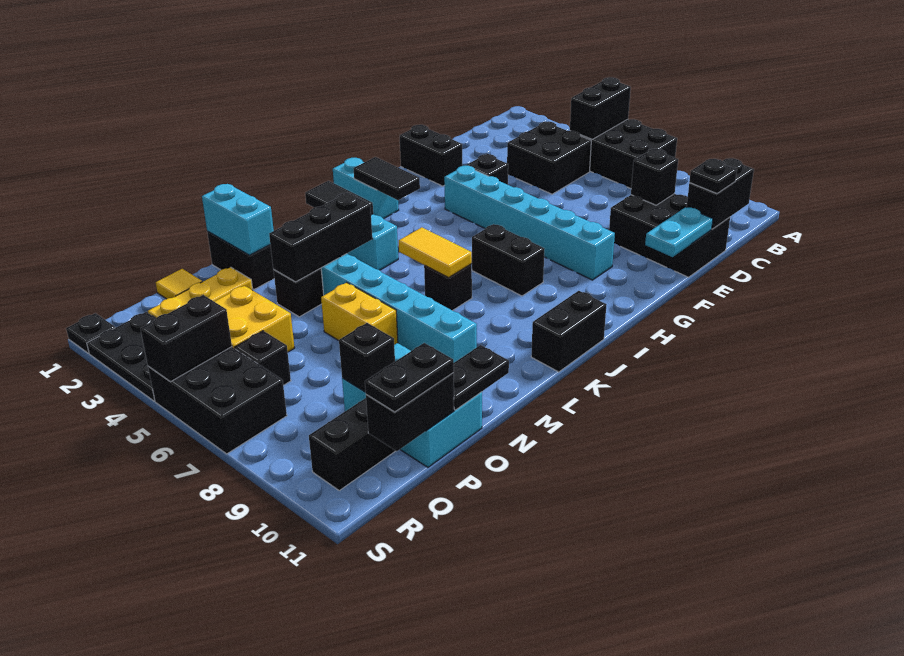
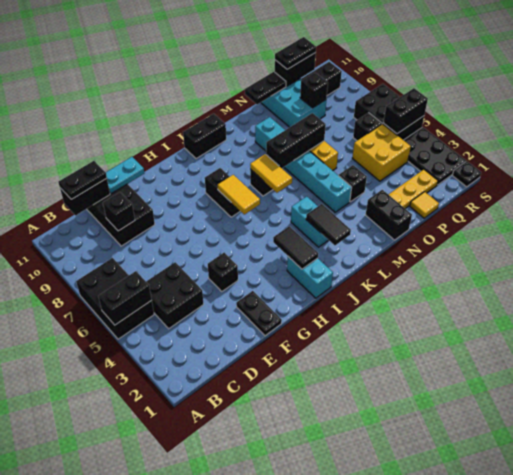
black plate D11 level 3 -> black plate C11:D11 level 3
black brick F1:F2 level 1 -> black plate F1:F2 level 1
cyan brick G4:G9 level 1 -> none
none -> yellow tile I6:I7 level 2
black brick L4:N4 level 2 -> black brick L7:N7 level 2
cyan brick N1:N2 level 2 -> none

